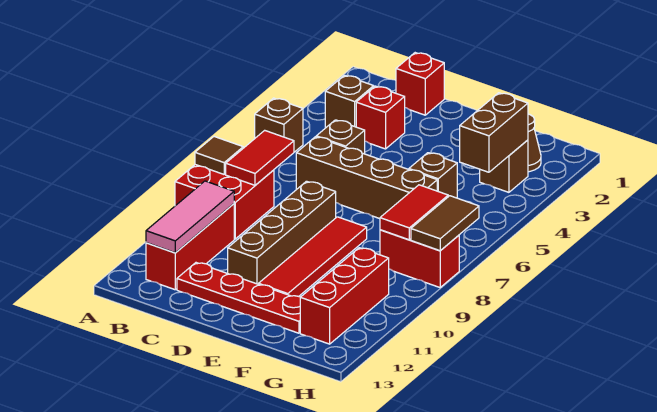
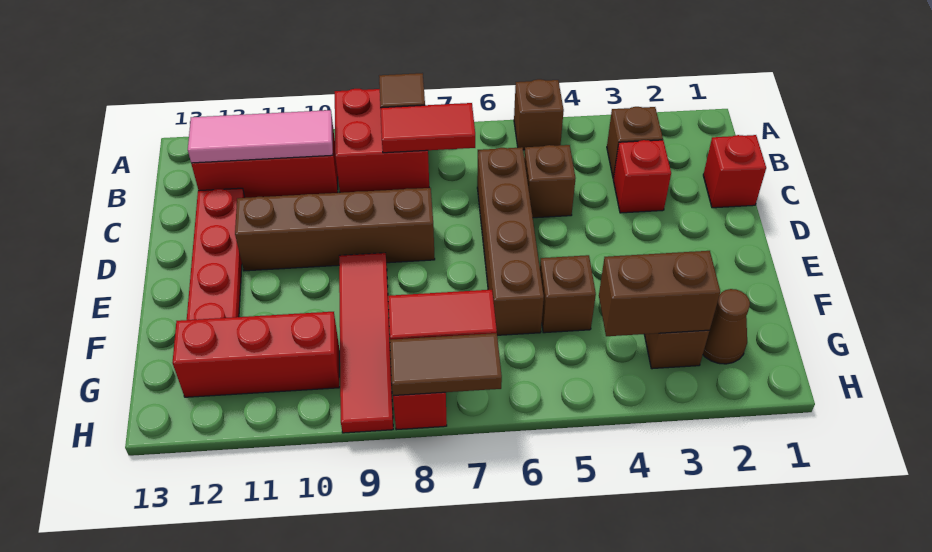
red tile E8:E11 level 1 -> red tile E9:H9 level 1

